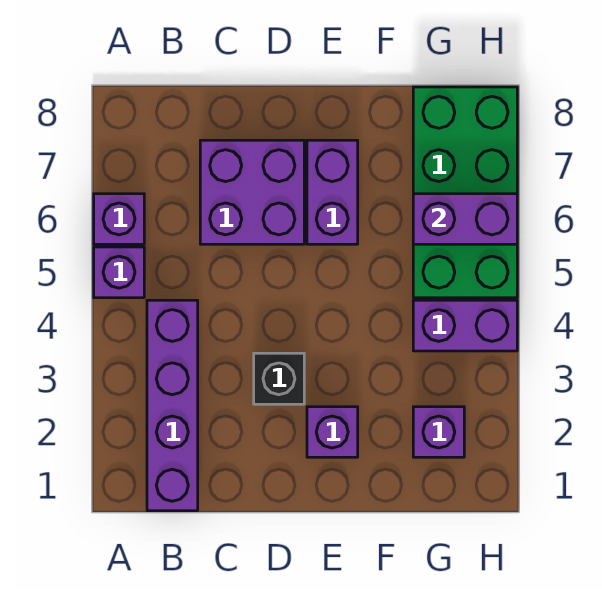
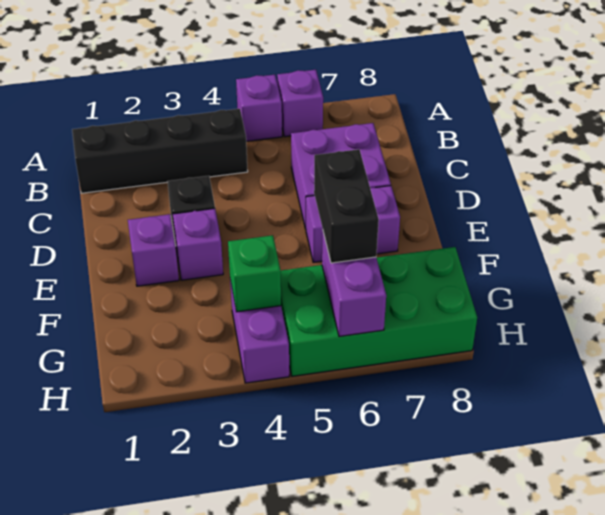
purple brick B1:B4 level 1 -> black brick B1:B4 level 1
none -> black brick F6:G6 level 3
purple brick G2 level 1 -> purple brick E3 level 1
none -> green brick G4 level 2

